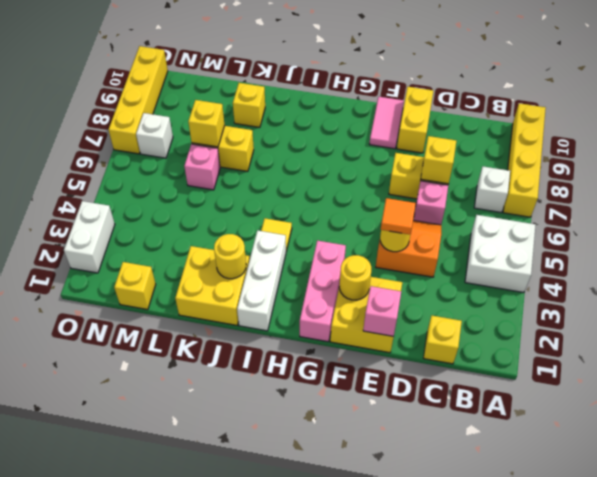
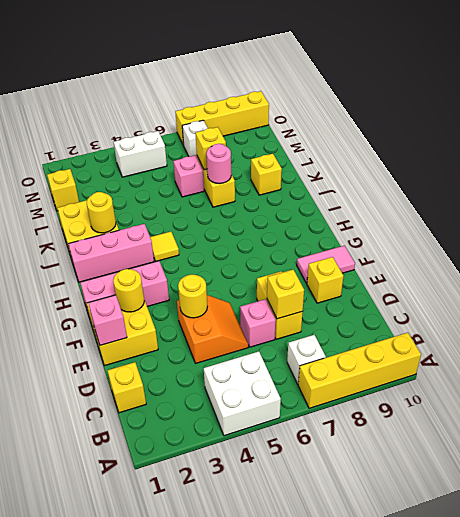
orange tile E4 level 3 -> none
yellow brick E9:E10 level 1 -> yellow brick E9 level 1
white brick I1:I3 level 1 -> pink brick I1:I3 level 1
none -> pink round brick K7 level 2
white brick O2:O3 level 1 -> white brick N4:N5 level 1

